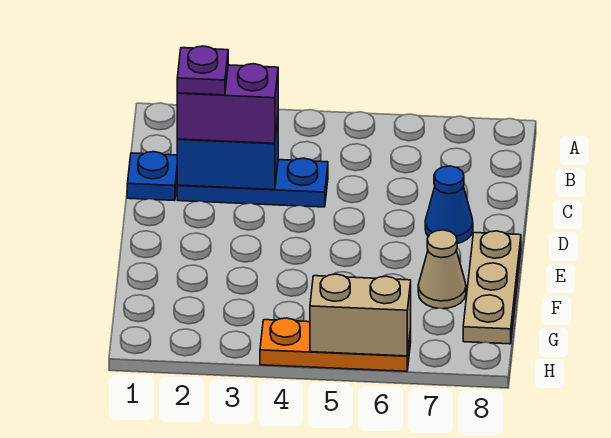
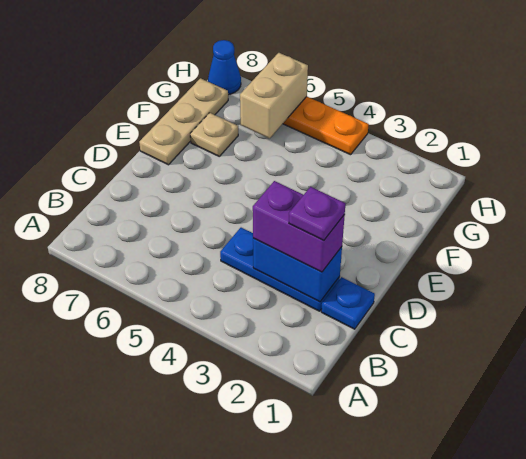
blue cone D7 level 1 -> blue cone H8 level 1
tan cone F7 level 1 -> tan plate F7 level 1
tan brick H5:H6 level 2 -> tan brick G6:H6 level 2

